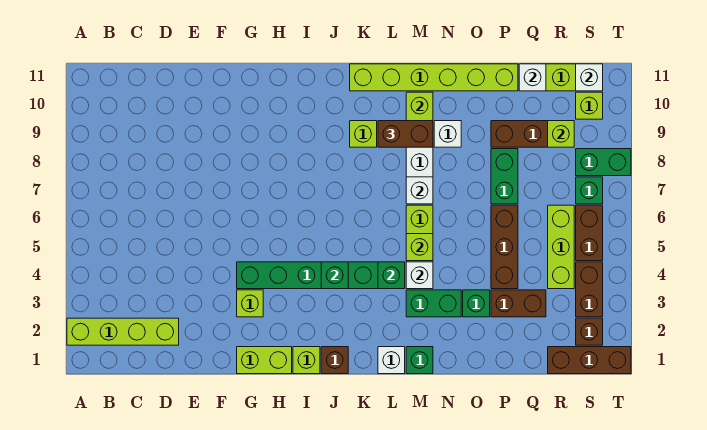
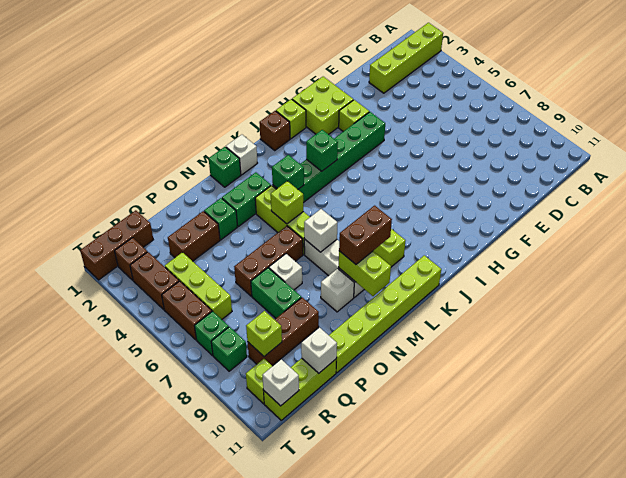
lime brick G1:H1 level 1 -> lime brick G1:H2 level 1
white brick M4 level 2 -> white brick O7 level 1
brown brick P4:P6 level 1 -> brown brick N6:P6 level 1
green brick S8:T8 level 1 -> green brick S8 level 1

